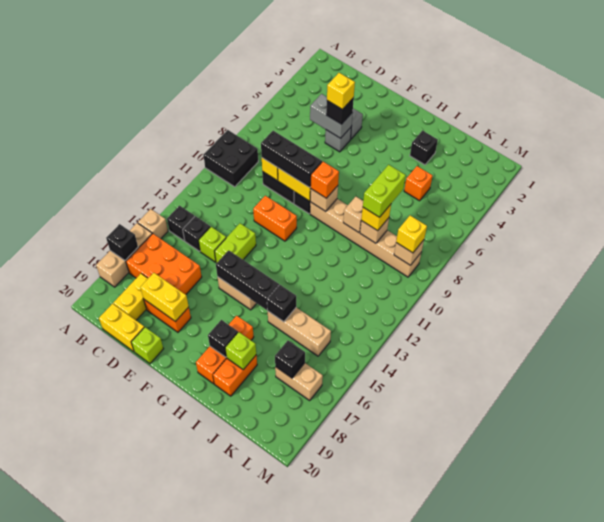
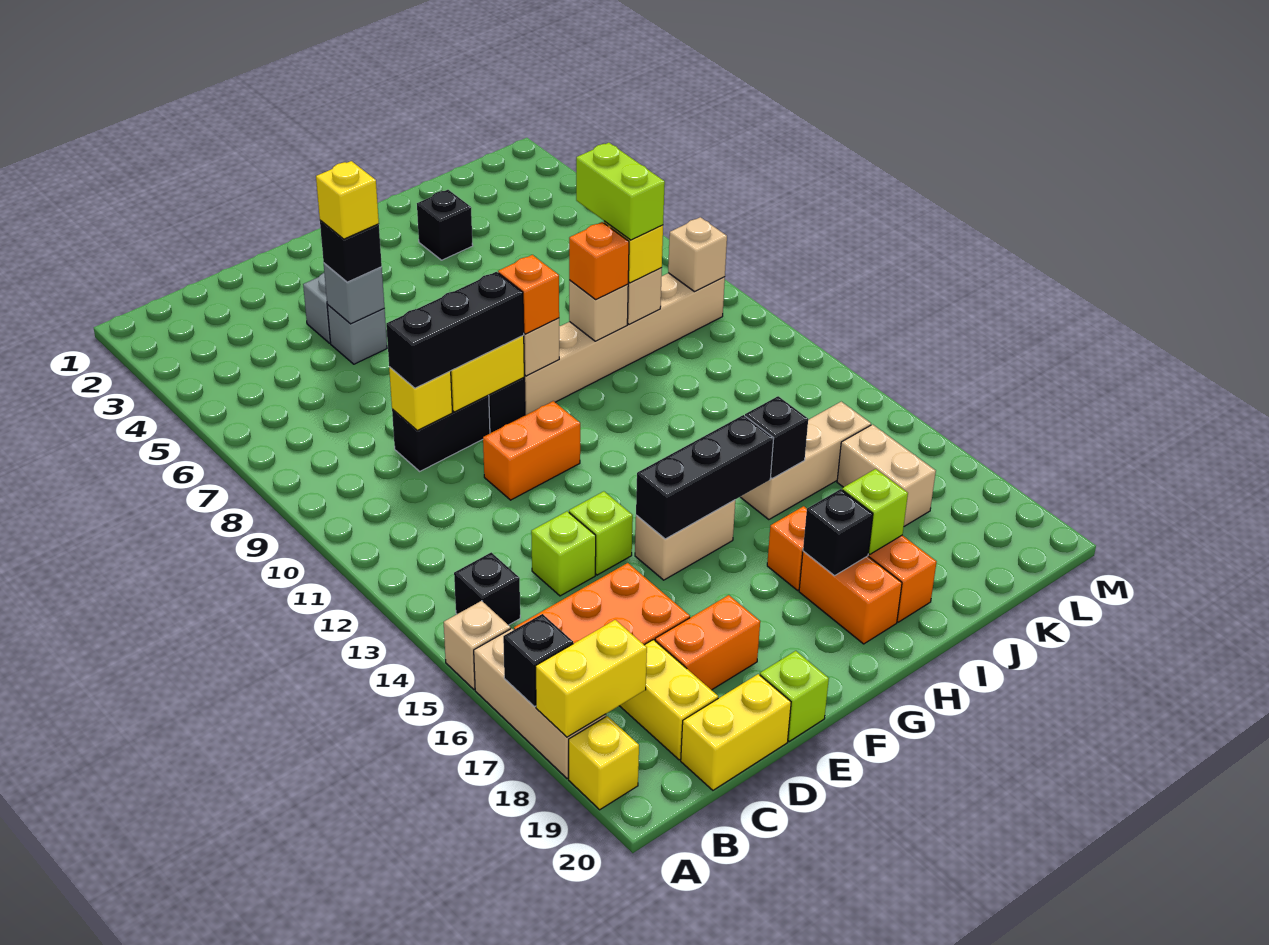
black brick A9:B10 level 1 -> none
black brick C14 level 1 -> none
grey brick D5:E5 level 2 -> grey brick E5 level 2
yellow brick D18:E18 level 2 -> yellow brick A18:B18 level 2
lime brick E13:E14 level 1 -> lime brick E14 level 1
orange brick J5 level 1 -> orange brick I9 level 3
tan brick K17:L17 level 1 -> tan brick K16:K17 level 1
black brick K17 level 2 -> none
yellow brick L9 level 3 -> yellow brick A19 level 1

